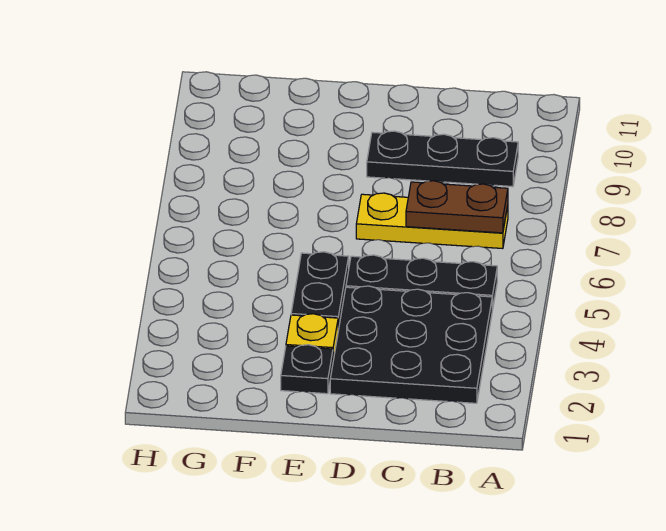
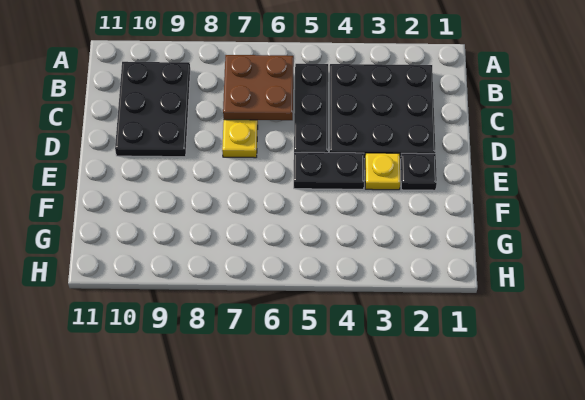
brown plate B7:C7 level 2 -> brown plate B6:C7 level 2
black plate B9:D9 level 1 -> black plate B9:D10 level 1

